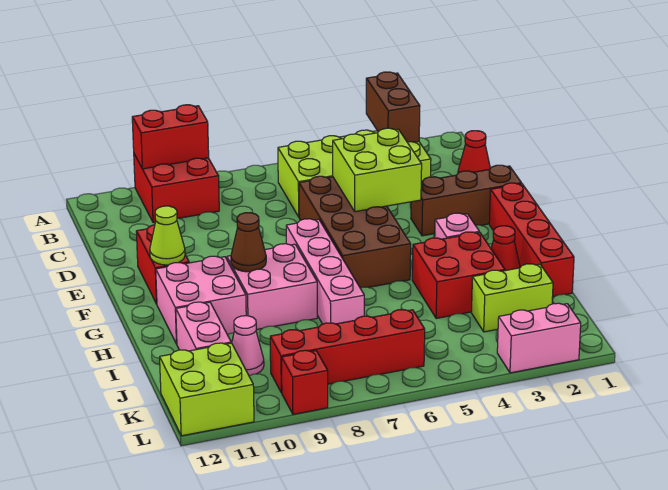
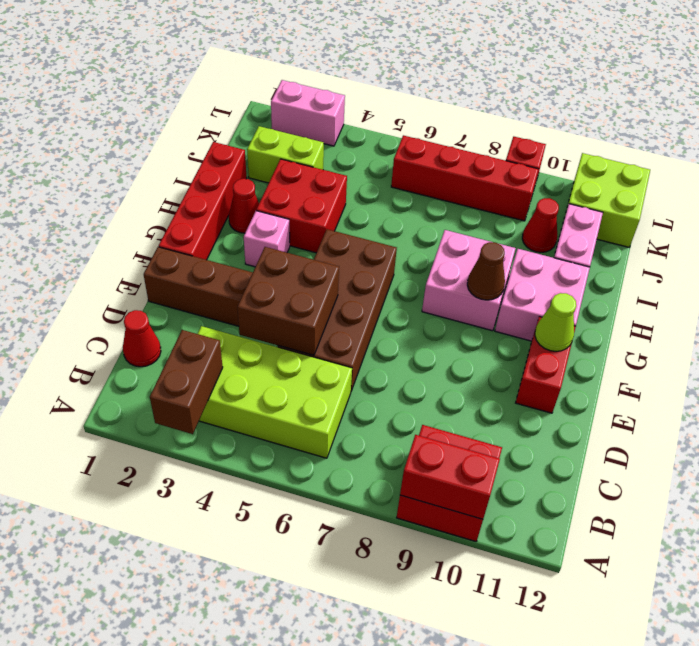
lime brick D4:E5 level 2 -> brown brick D4:E5 level 2
pink brick F7:I7 level 1 -> none
pink cone J10 level 1 -> red cone J10 level 1

